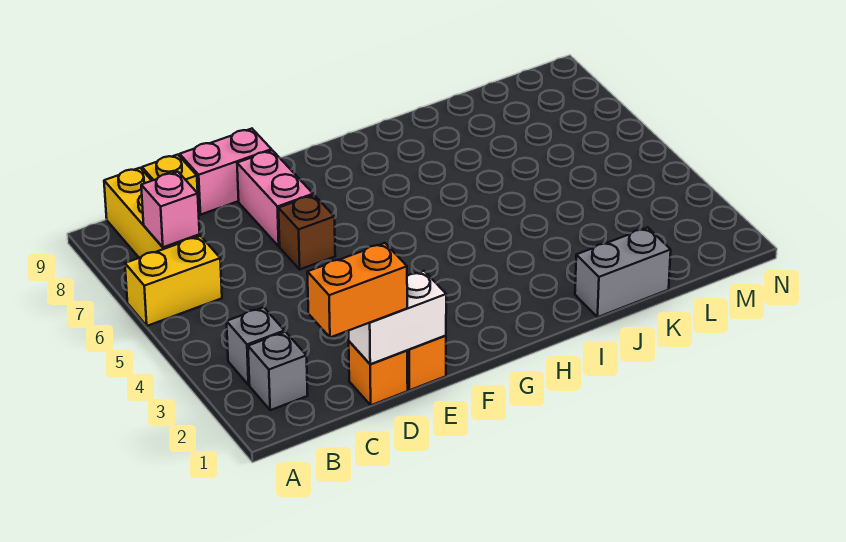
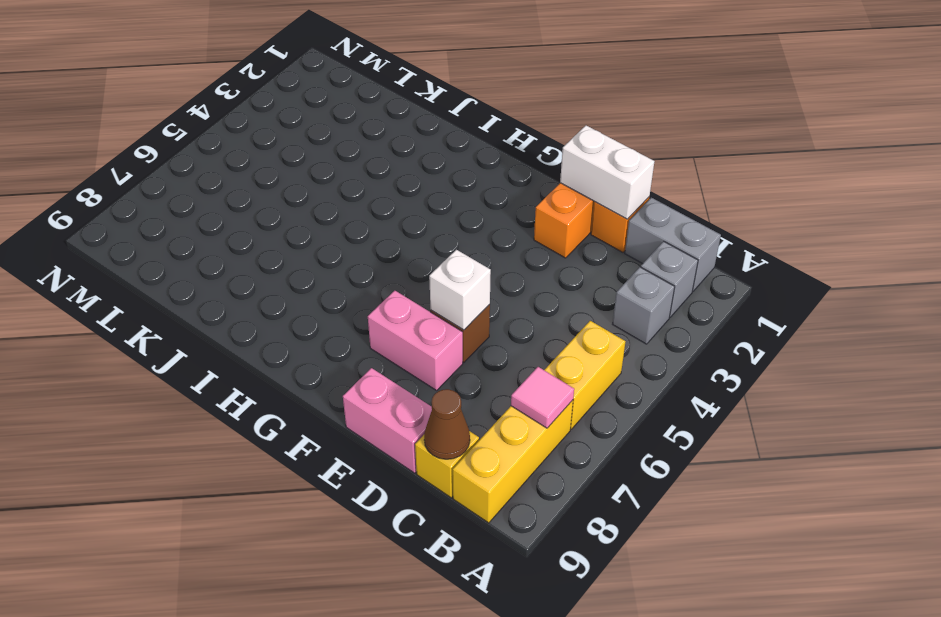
yellow brick A6:B6 level 1 -> yellow brick B5:B6 level 1
pink brick B7 level 2 -> pink tile B7 level 2
orange brick C1:D1 level 3 -> none
none -> brown cone C9 level 2
none -> white brick E6 level 2
pink brick E7:E8 level 1 -> pink brick E7:F7 level 1
grey brick J1:K1 level 1 -> grey brick B1:C1 level 1

